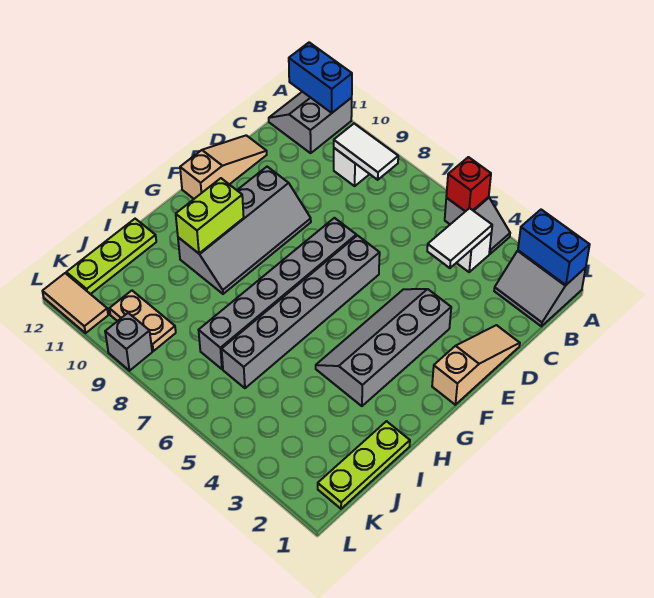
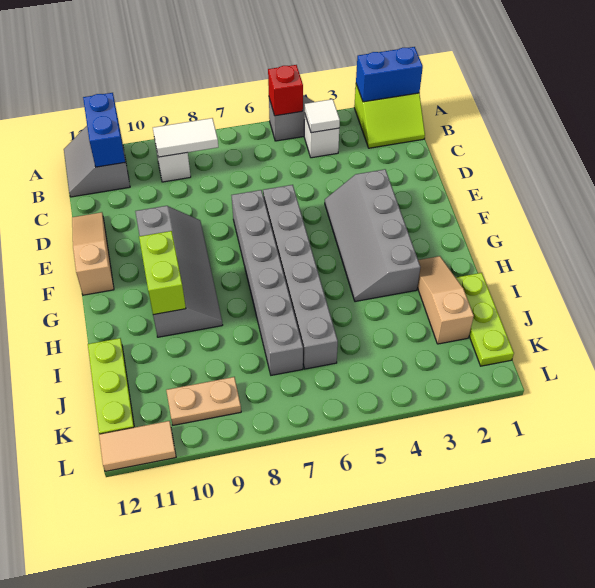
grey slope A1:B2 level 1 top A -> lime slope A1:B2 level 1 top A
blue brick A11:A12 level 2 -> blue brick A11:B11 level 2
white tile B4:C4 level 2 -> white tile B4 level 2
tan slope D1:F1 level 1 top F -> tan slope H2:J2 level 1 top J
grey brick L9 level 1 -> none

